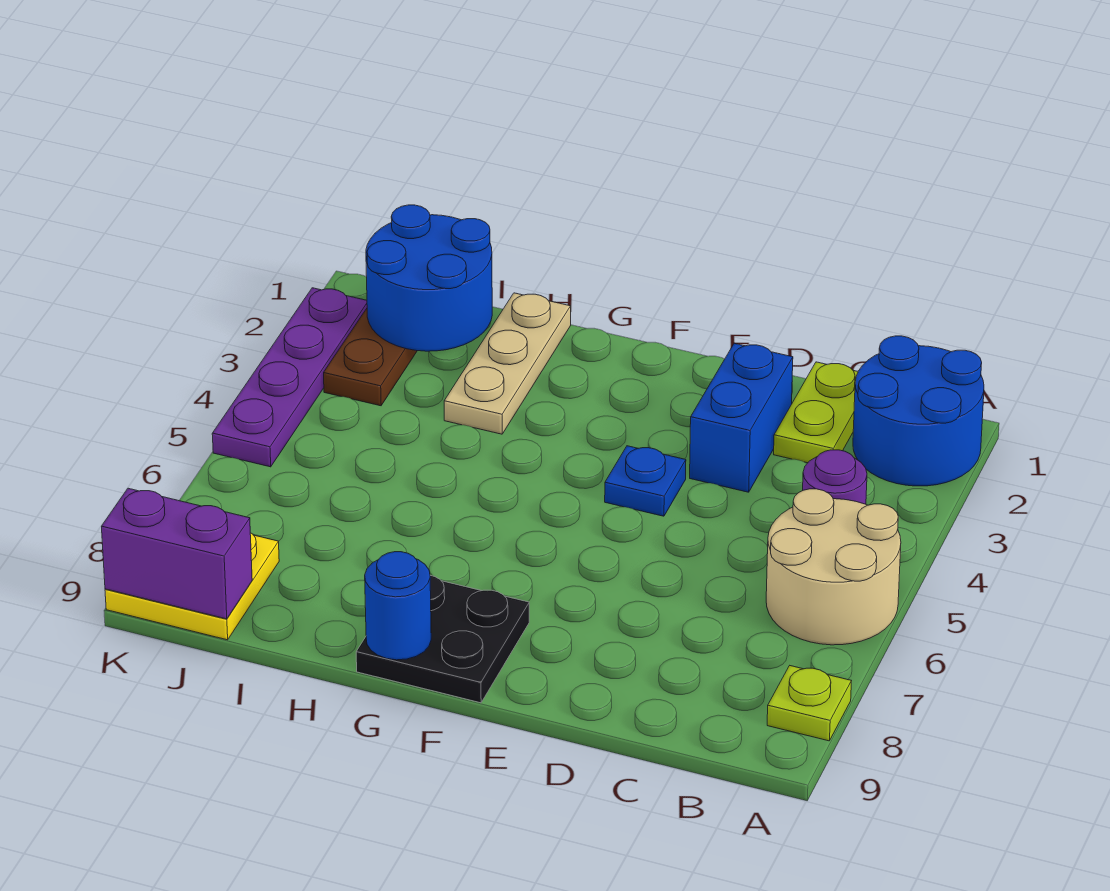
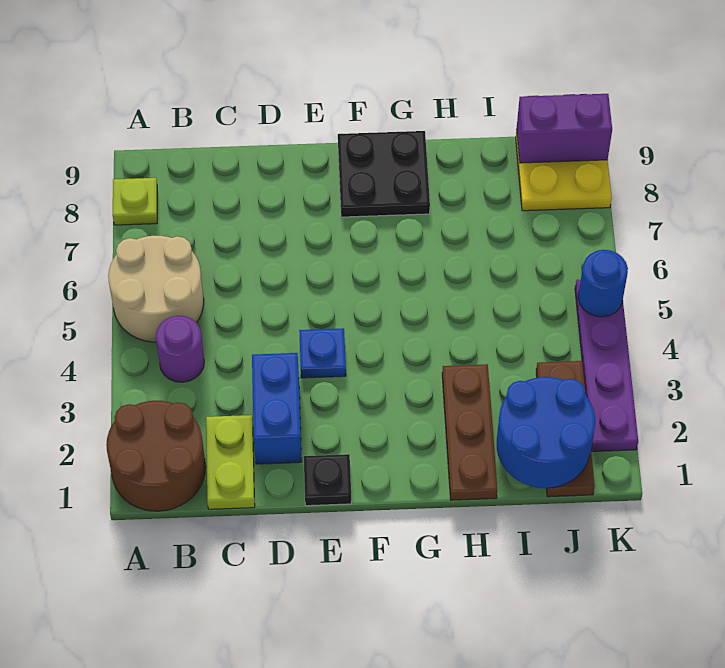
blue round brick A1:B2 level 1 -> brown round brick A1:B2 level 1
none -> black plate E1 level 1
blue round brick G9 level 2 -> blue round brick K5 level 2
tan plate H1:H3 level 1 -> brown plate H1:H3 level 1

